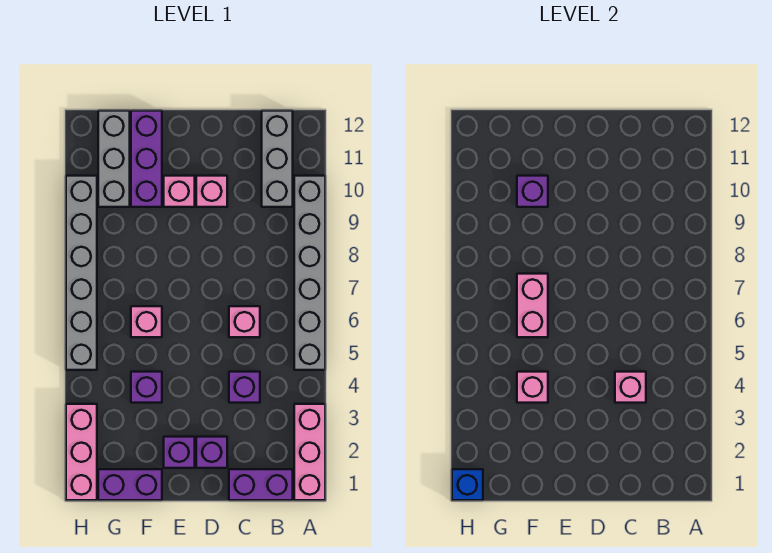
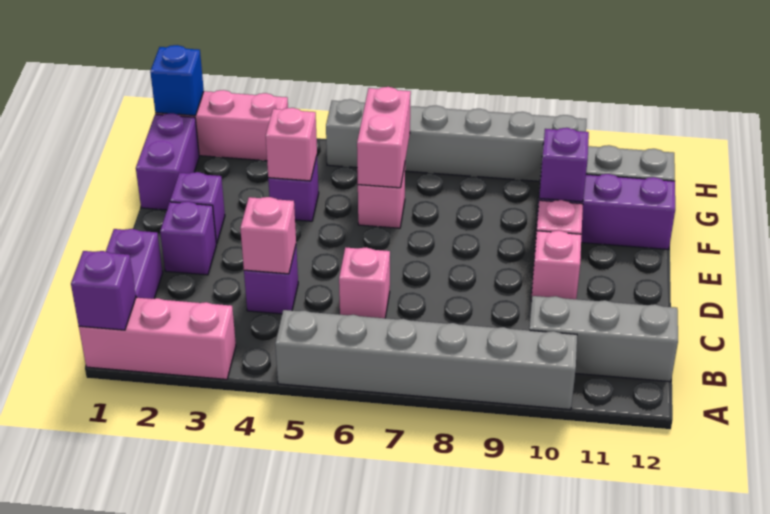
none -> purple brick A1 level 2
pink brick F6:F7 level 2 -> pink brick F6:G6 level 2

